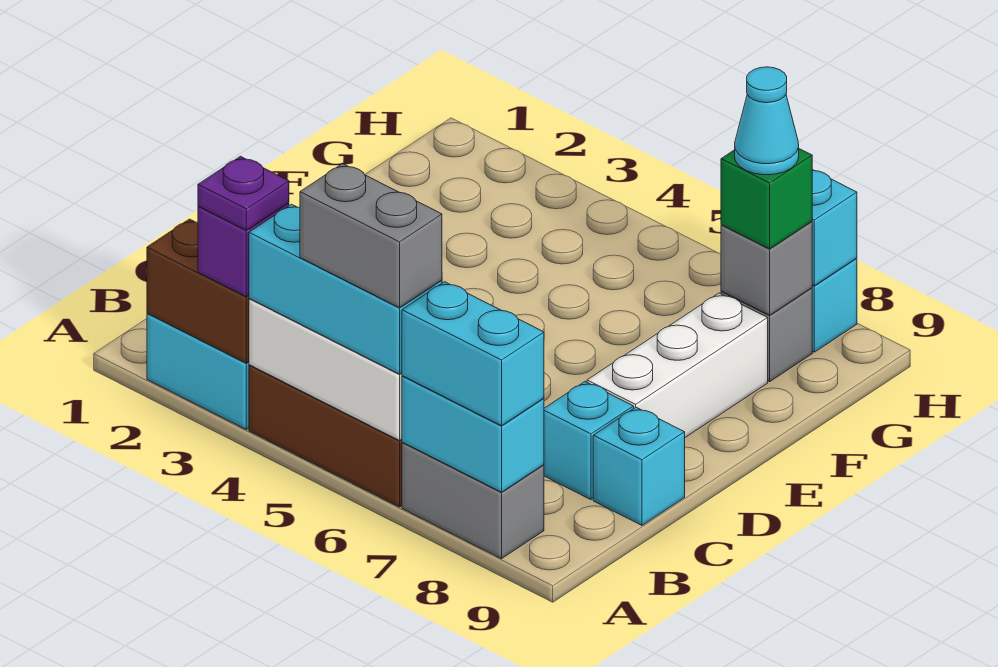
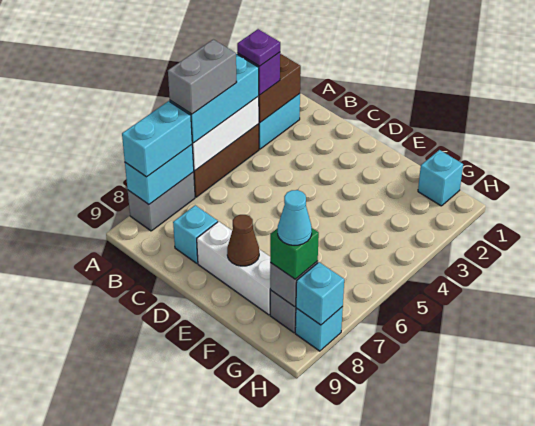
cyan brick C9 level 1 -> cyan brick G1 level 1
none -> brown cone E8 level 2

